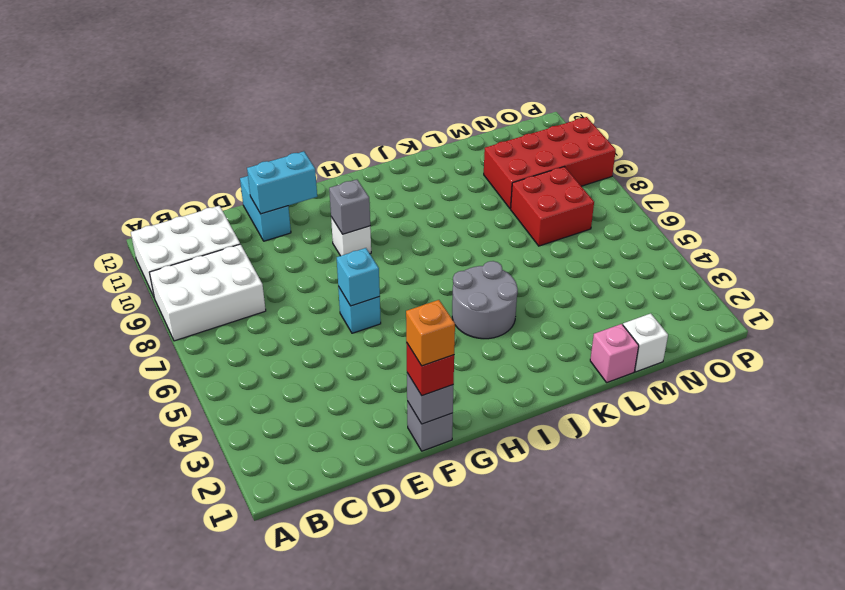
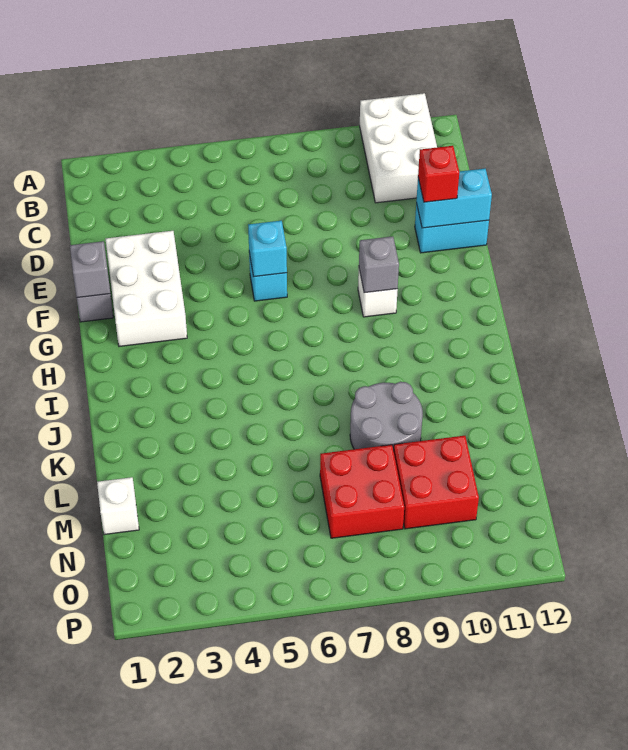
white brick A8:C9 level 1 -> white brick E2:G3 level 1
cyan brick E11:F11 level 2 -> cyan brick E11:E12 level 2
red brick F1 level 3 -> red brick E11 level 3
orange brick F1 level 4 -> none
grey round brick I4:J5 level 1 -> grey round brick K8:L9 level 1
pink brick L1 level 1 -> none
red brick M9:P10 level 1 -> red brick M9:N10 level 1

